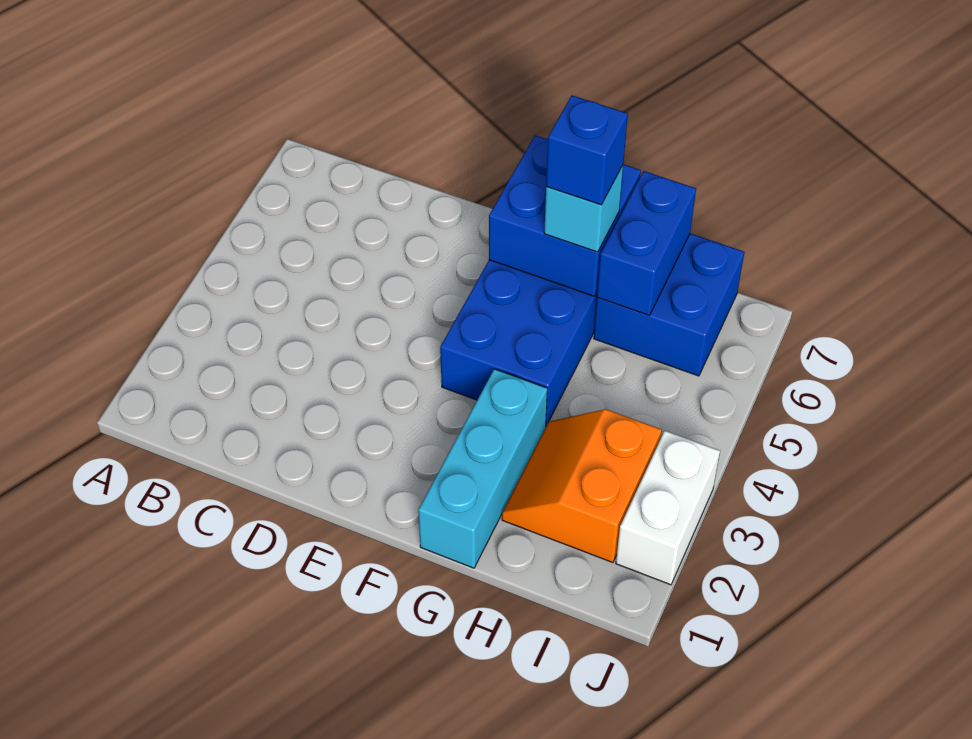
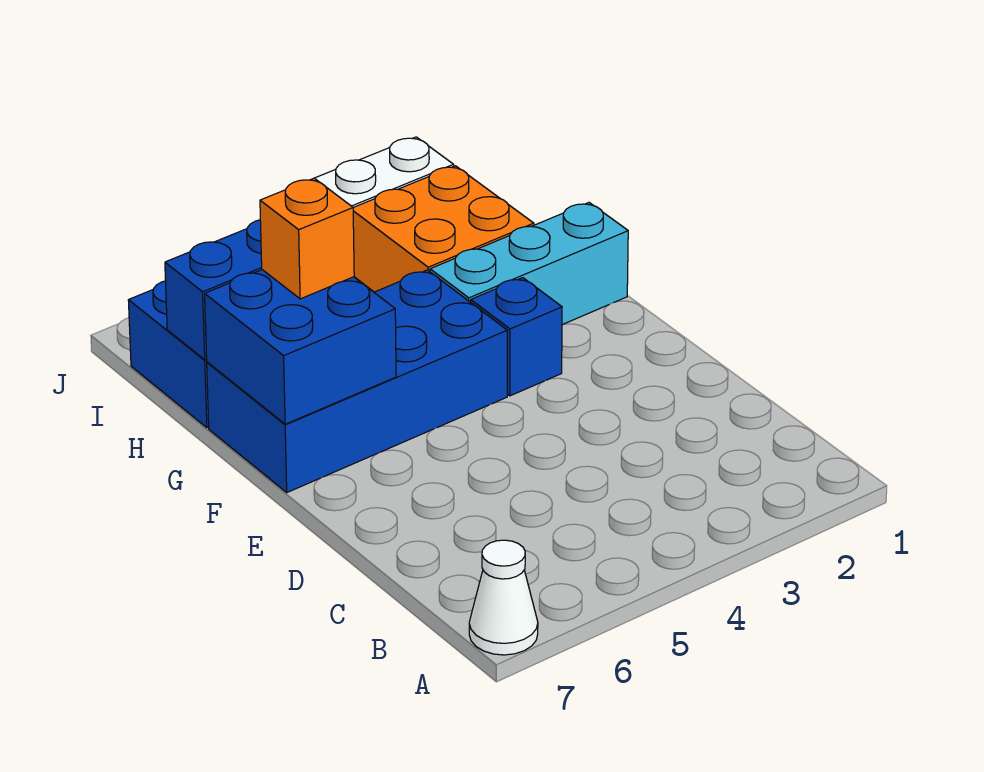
none -> white cone A7 level 1
cyan brick G6 level 3 -> orange brick G6 level 3
blue brick G6 level 4 -> blue brick F3 level 1
orange slope H2:I3 level 1 top I -> orange brick H2:I3 level 1

